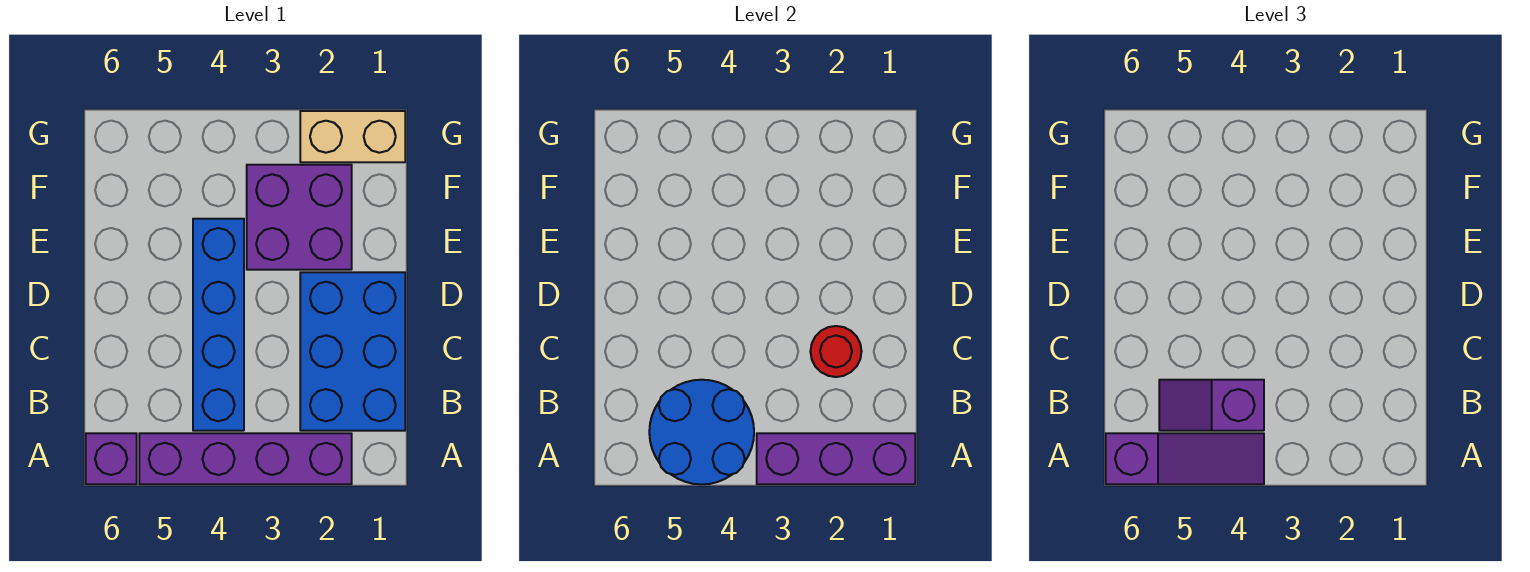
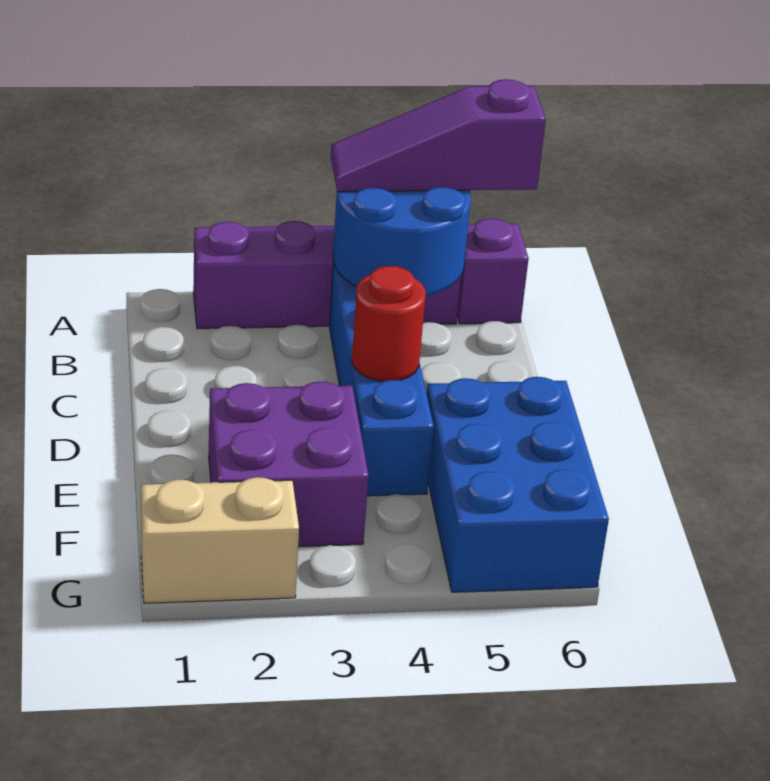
purple brick A1:A3 level 2 -> none
blue brick B1:D2 level 1 -> blue brick E5:G6 level 1
purple slope B4:B5 level 3 top 4 -> none
red round brick C2 level 2 -> red round brick D4 level 2

